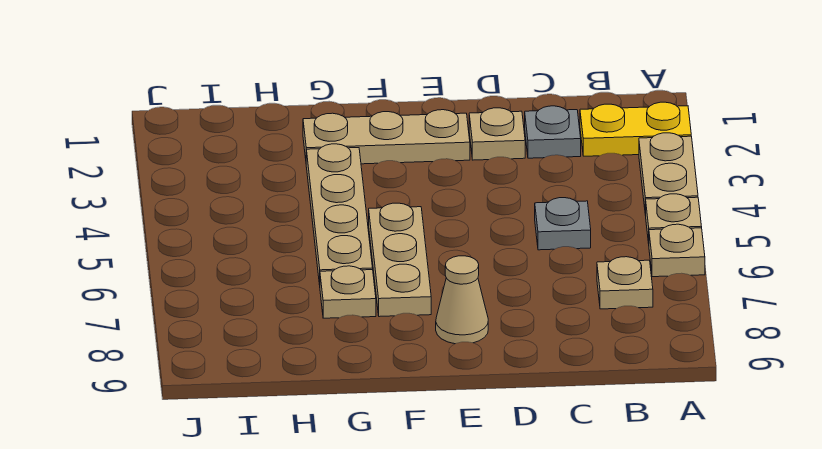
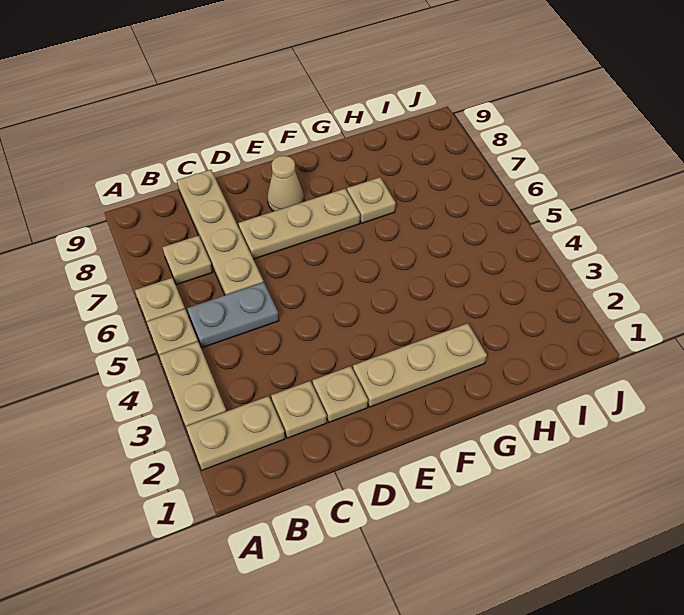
yellow plate A2:B2 level 1 -> tan plate A2:B2 level 1
grey plate C2 level 1 -> tan plate C2 level 1
grey plate C5 level 1 -> grey plate B5:C5 level 1
tan plate F5:F7 level 1 -> tan plate D7:F7 level 1
tan plate G3:G6 level 1 -> tan plate C6:C9 level 1

